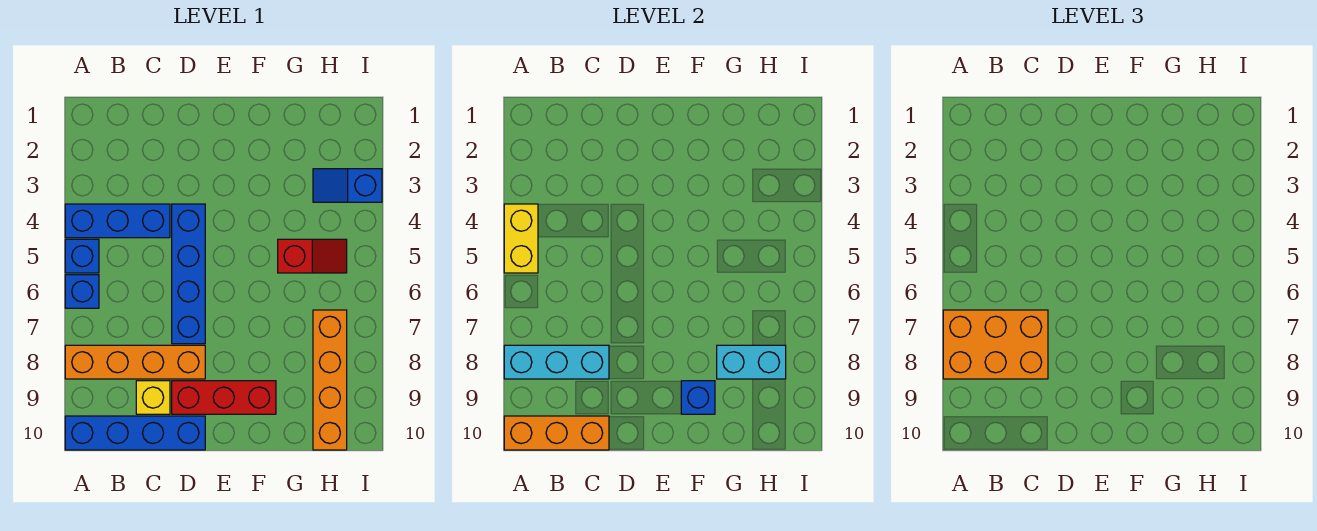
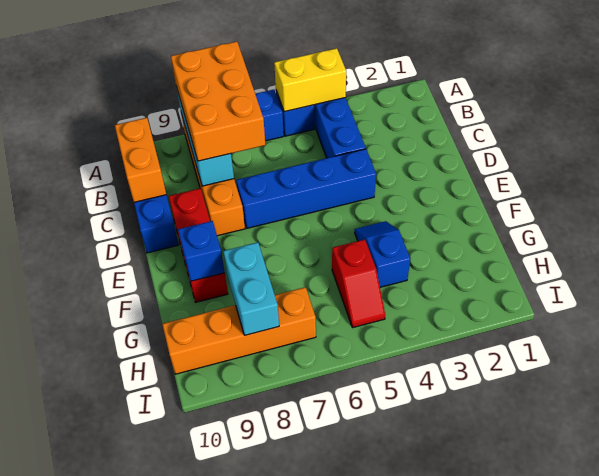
orange brick A10:C10 level 2 -> orange brick B10:C10 level 2
yellow brick C9 level 1 -> none
blue slope H3:I3 level 1 top I -> blue slope F4:G4 level 1 top G

